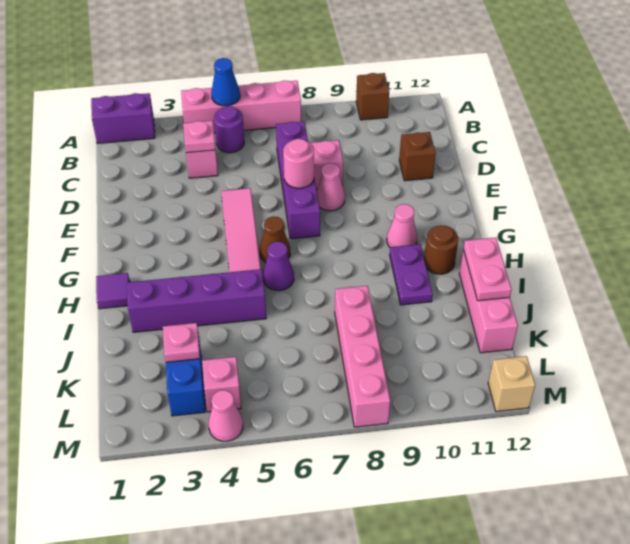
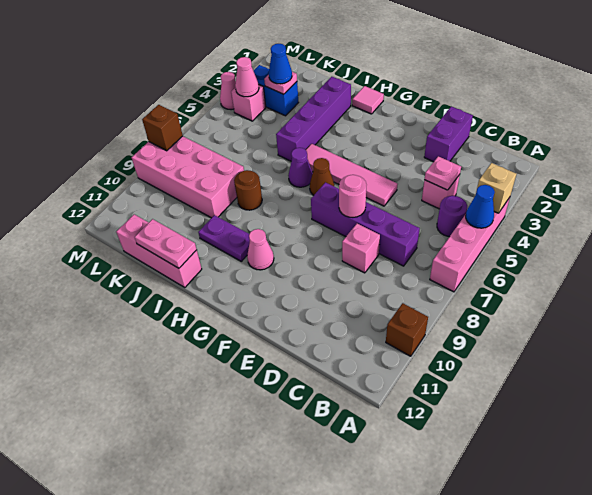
purple brick A1:A2 level 1 -> purple brick D1:D2 level 1
brown brick D11 level 1 -> brown brick M8 level 2
pink cone E8 level 1 -> pink cone L4 level 2
purple tile H1 level 1 -> pink tile H1 level 1
brown round brick H11 level 1 -> brown round brick I8 level 1
pink brick J8:M8 level 1 -> pink brick J8:M9 level 1
none -> blue cone K3 level 3
tan brick M12 level 1 -> tan brick A4 level 2

